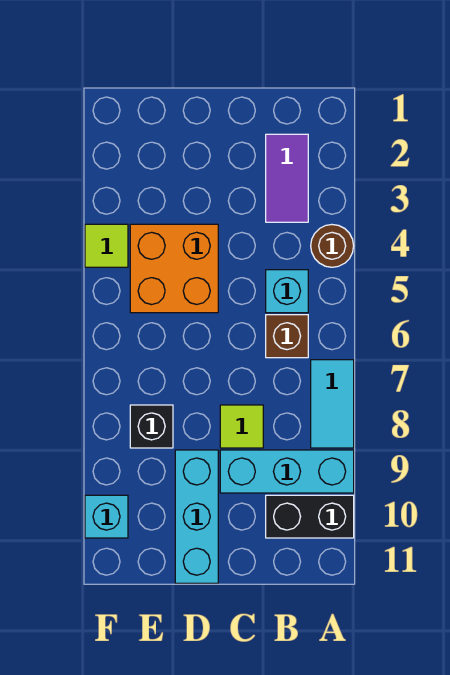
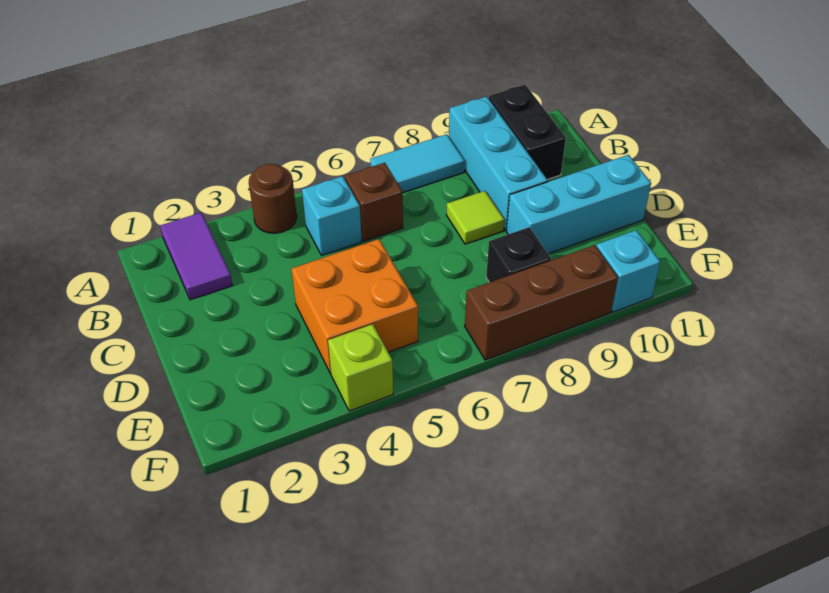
purple tile B2:B3 level 1 -> purple tile A2:B2 level 1
lime tile F4 level 1 -> lime brick F4 level 1
none -> brown brick F7:F9 level 1

